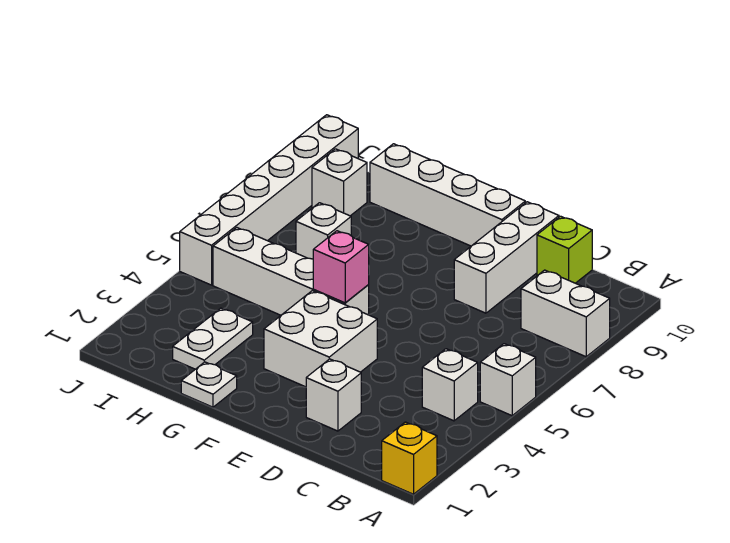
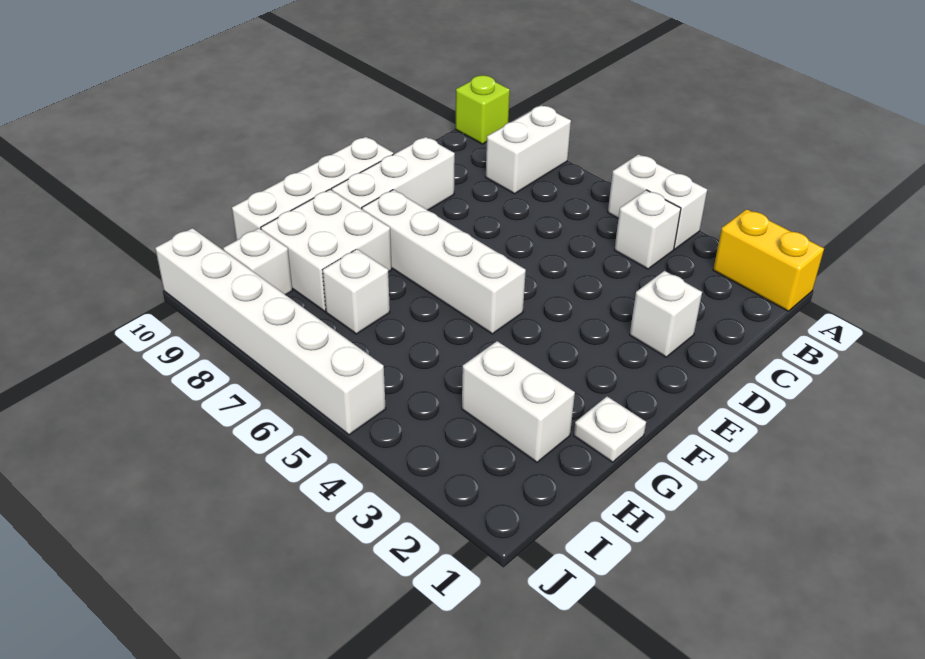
yellow brick A1 level 1 -> yellow brick A1:A2 level 1
white brick A5 level 1 -> white brick A4:A5 level 1
lime brick C10 level 1 -> lime brick A10 level 1
white brick D8:D10 level 1 -> white brick D9:F9 level 1
white brick E3:F4 level 1 -> white brick G8:H9 level 1
white brick F5:I5 level 1 -> white brick F5:F8 level 1
pink brick F5 level 2 -> none
white plate H2:H3 level 1 -> white brick H2:H3 level 1

